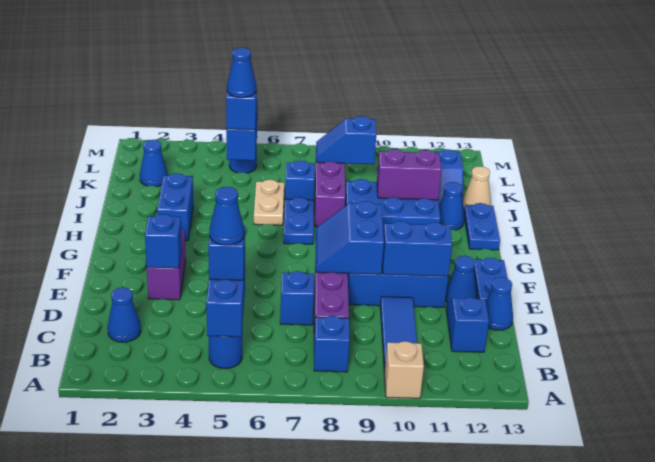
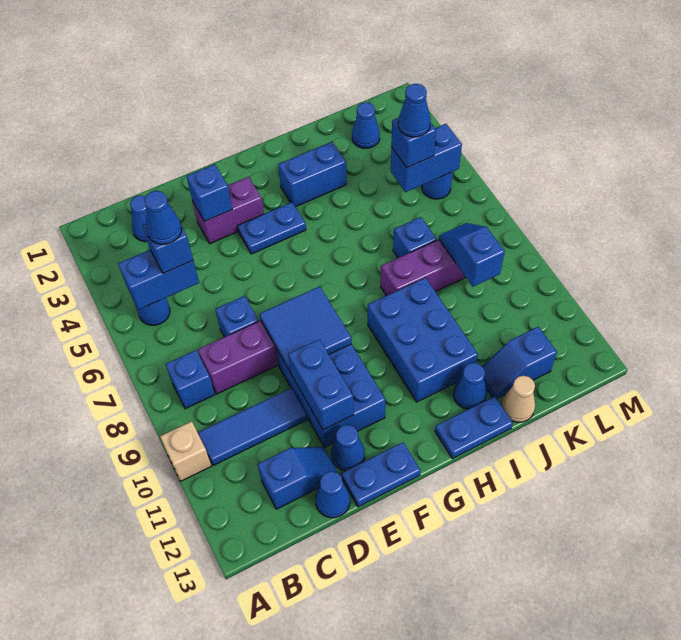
blue slope E8:F9 level 2 top 9 -> blue tile E8:F9 level 2
blue plate H7:I7 level 1 -> blue plate F4:G4 level 1
tan plate I6:J6 level 1 -> none
purple brick I10:I11 level 2 -> none

